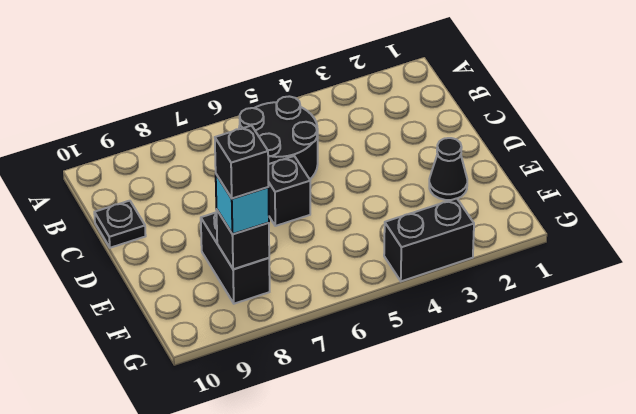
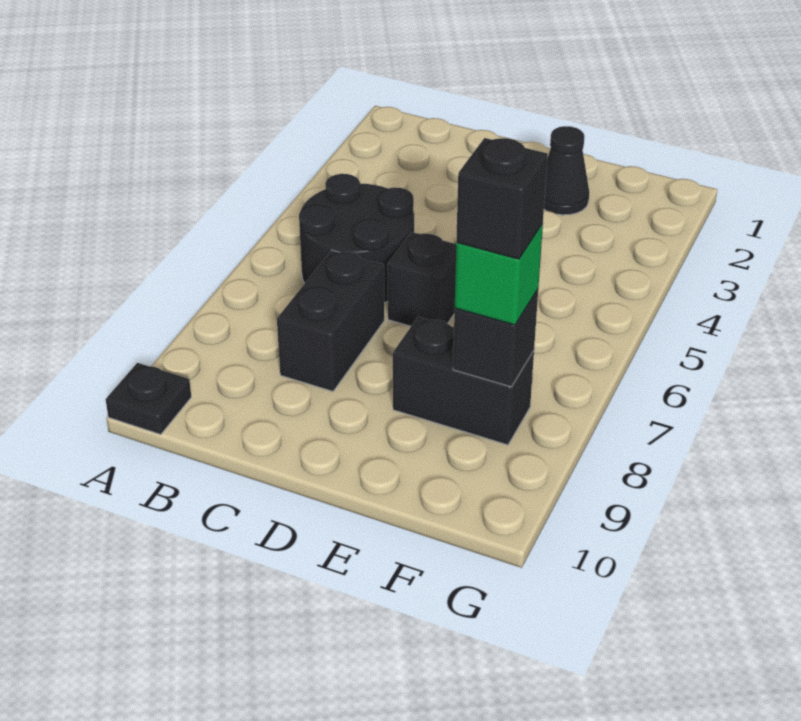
black plate C10 level 1 -> black plate A10 level 1
cyan brick F8 level 3 -> green brick F8 level 3
black brick G3:G4 level 1 -> black brick C7:C8 level 1

